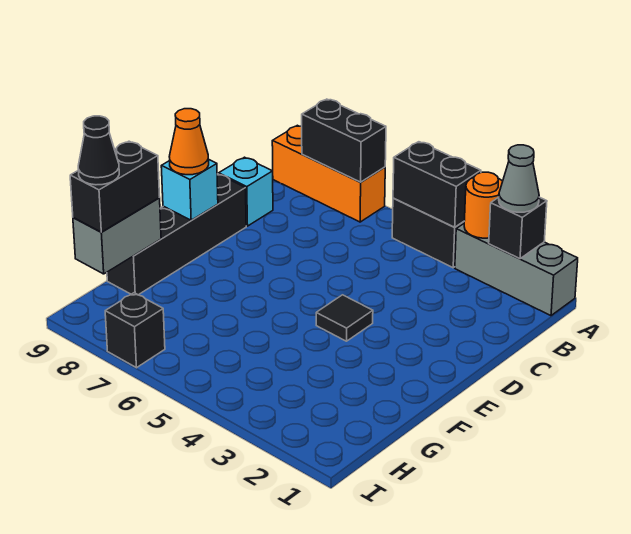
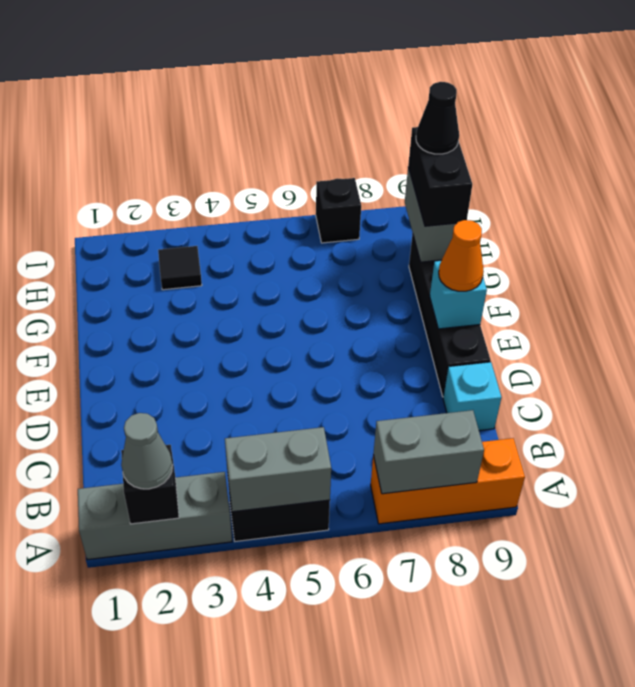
orange round brick A3 level 2 -> none
black brick A4:A5 level 2 -> grey brick A4:A5 level 2
black brick A7:A8 level 2 -> grey brick A7:A8 level 2
black tile E4 level 1 -> black tile H3 level 1

